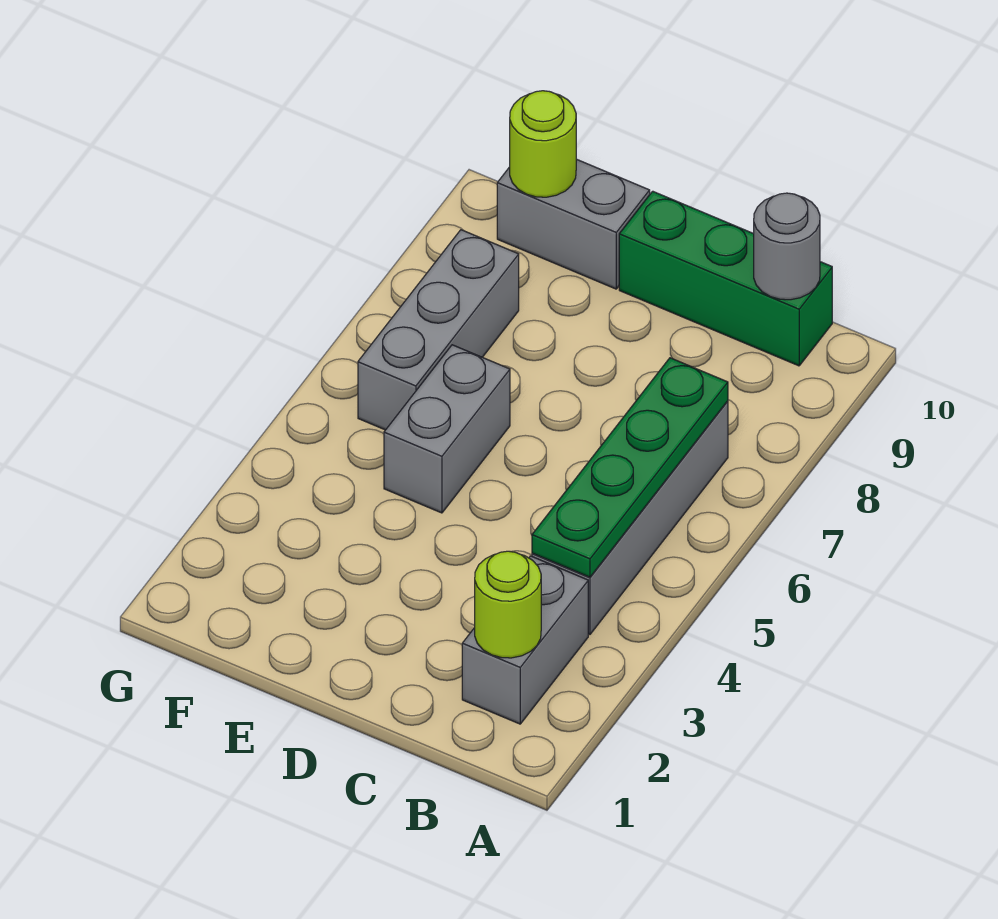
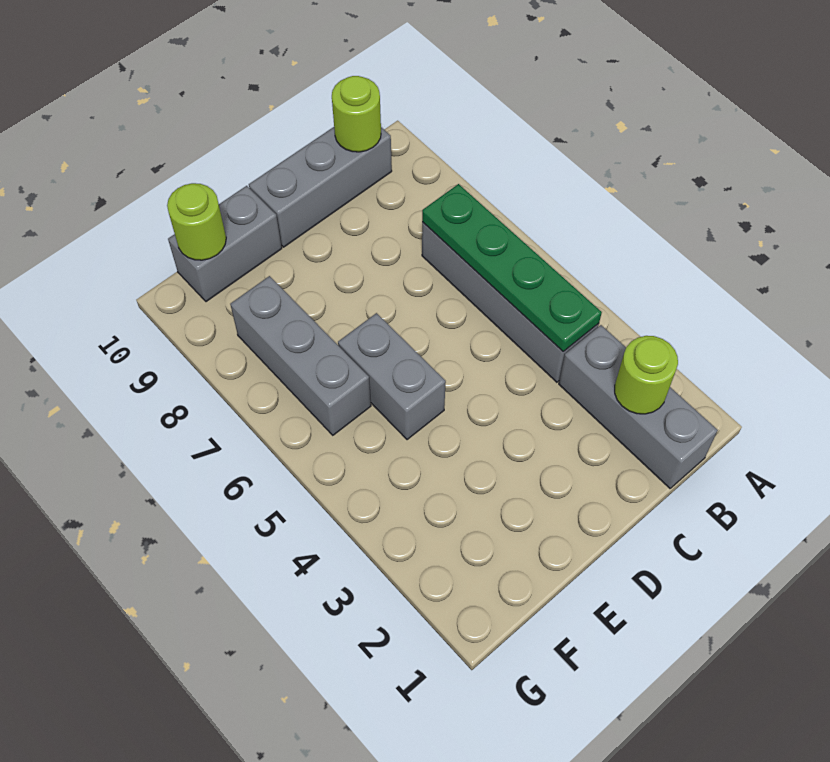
grey brick B2:B3 level 1 -> grey brick B1:B3 level 1
green brick B10:D10 level 1 -> grey brick B10:D10 level 1
grey round brick B10 level 2 -> lime round brick B10 level 2

